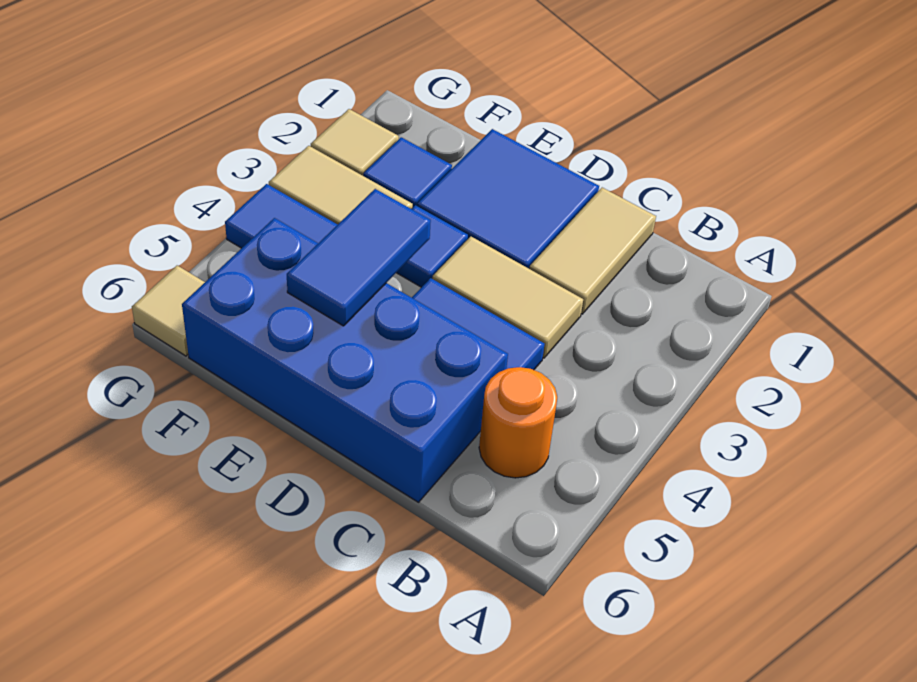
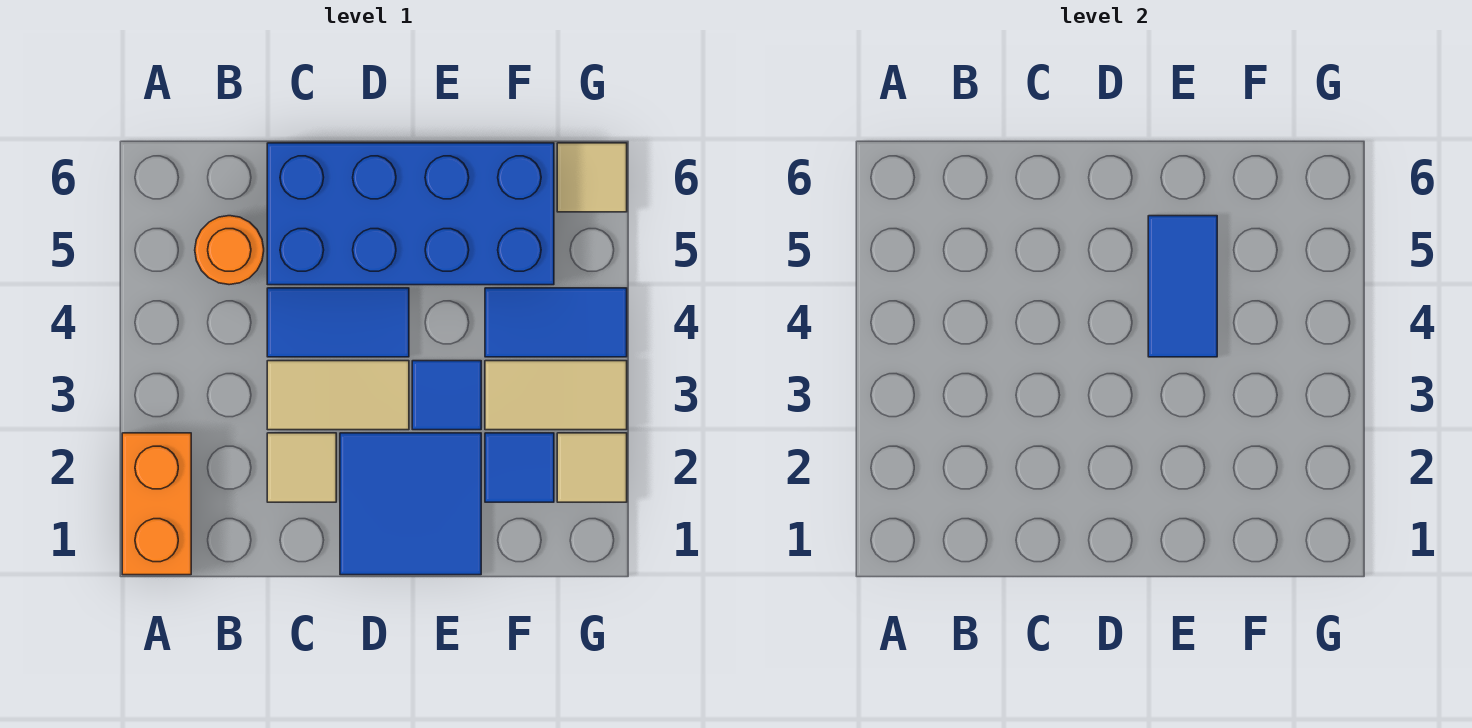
none -> orange brick A1:A2 level 1
tan tile C1:C2 level 1 -> tan tile C2 level 1

